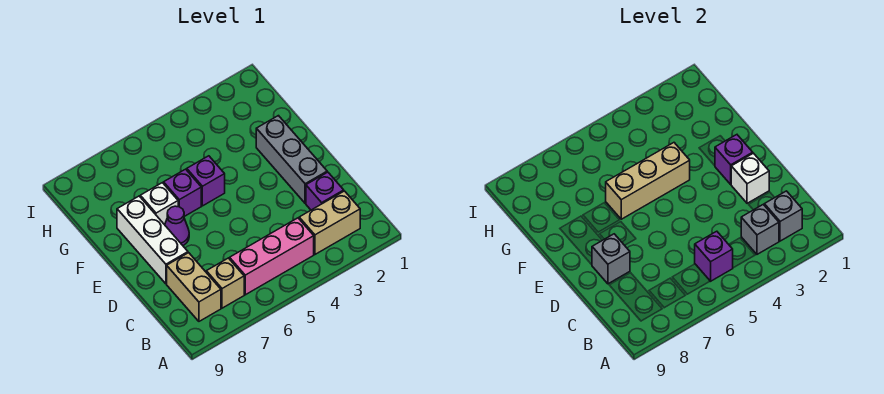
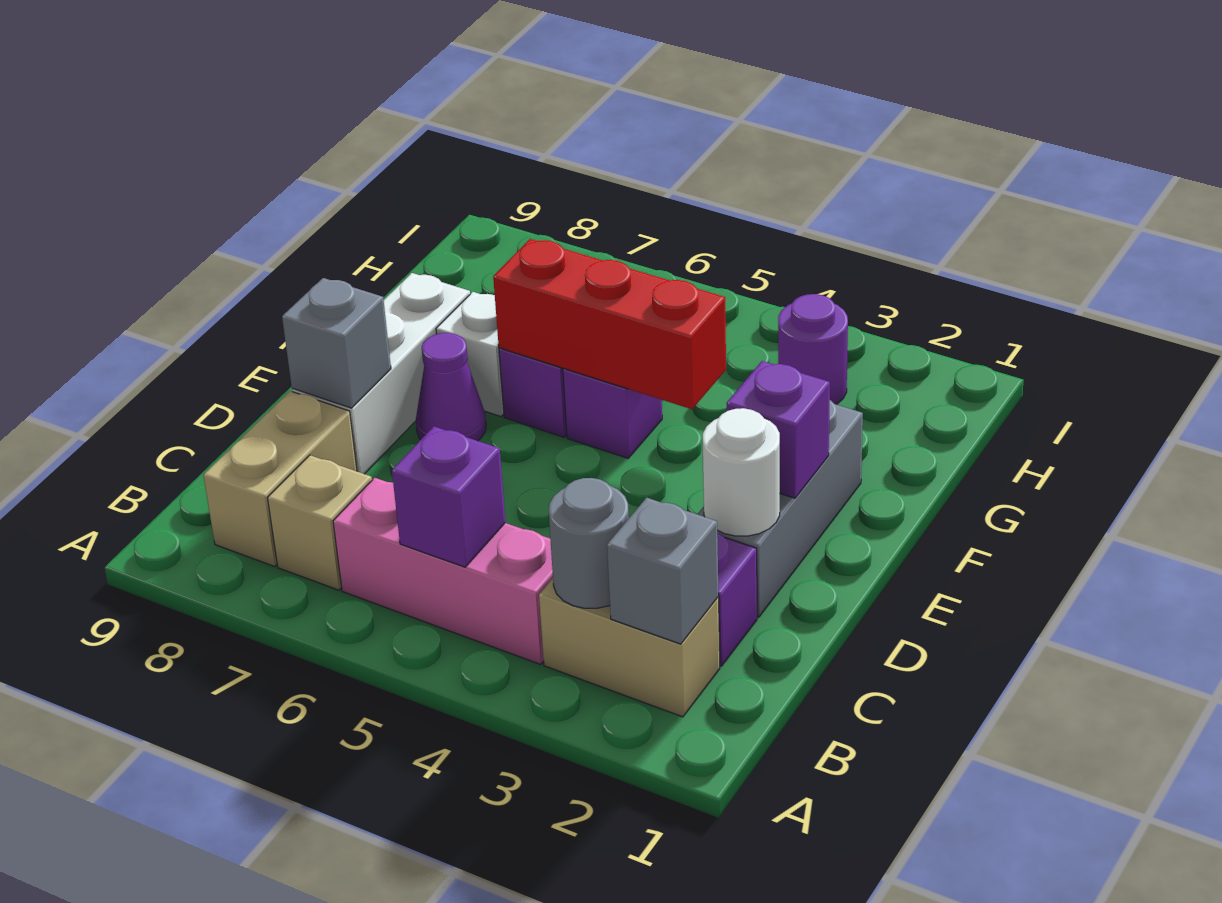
grey brick B3 level 2 -> grey round brick B3 level 2
white brick D2 level 2 -> white round brick D2 level 2
tan brick F4:F6 level 2 -> red brick F4:F6 level 2
none -> purple round brick H3 level 1

